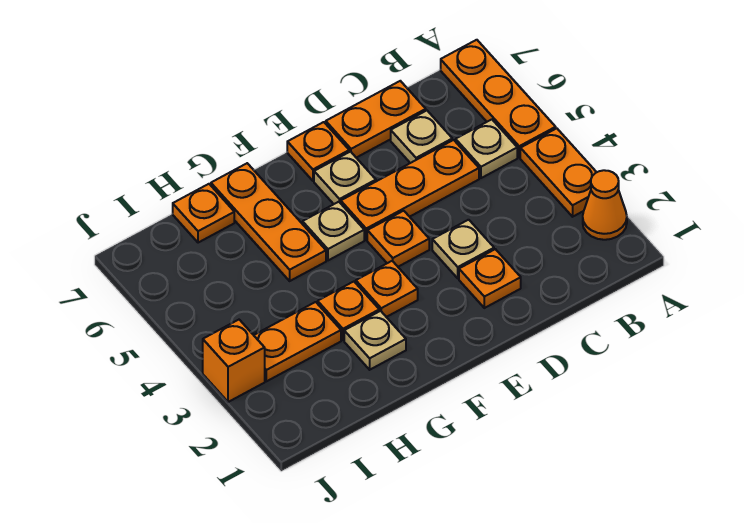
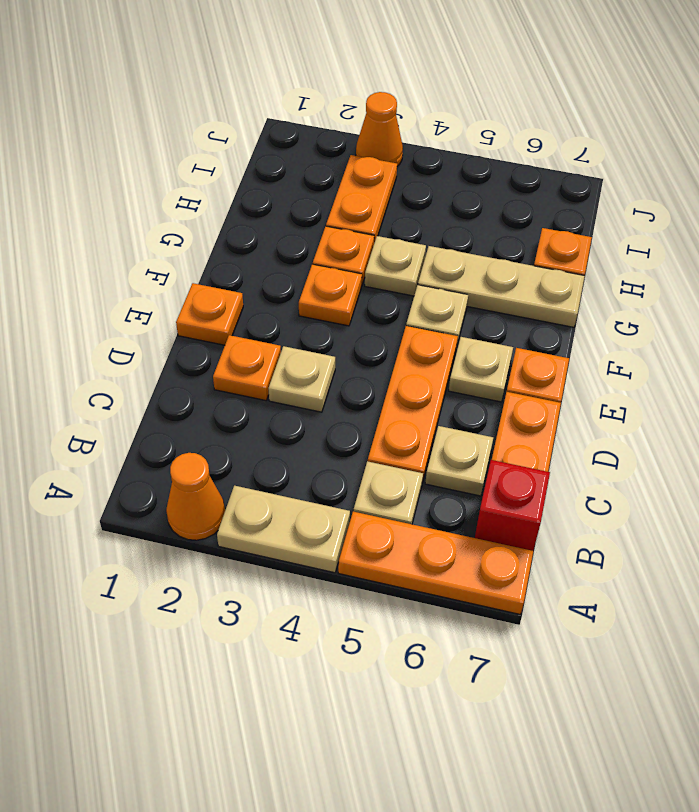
orange plate A3:A4 level 1 -> tan plate A3:A4 level 1
none -> red brick B7 level 1
orange plate E4 level 1 -> orange plate E1 level 1
tan plate G2 level 1 -> tan plate G4 level 1
orange plate G5:G7 level 1 -> tan plate G5:G7 level 1
orange brick J3 level 1 -> orange cone J3 level 1

